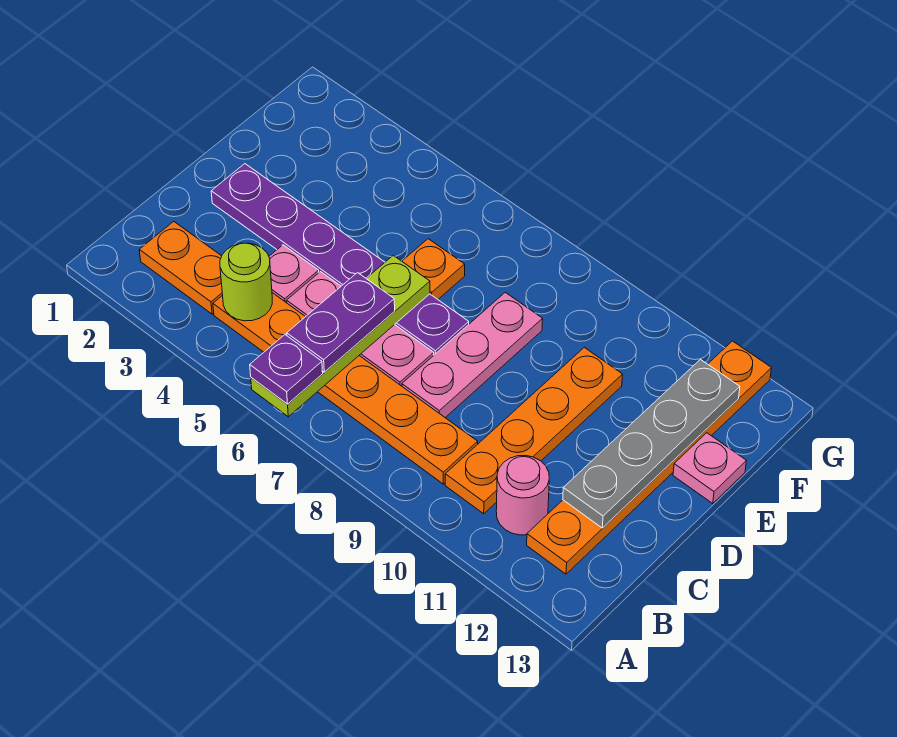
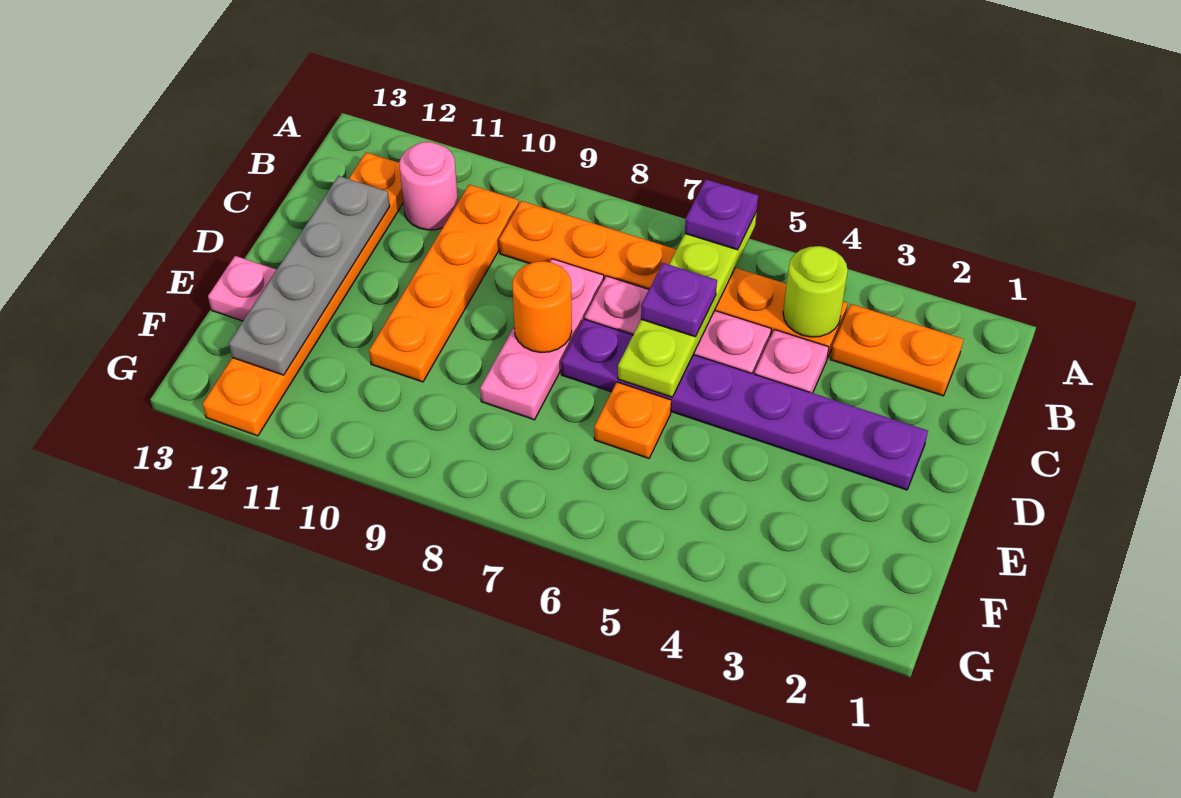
purple plate B6:C6 level 3 -> purple plate C6 level 3
none -> orange round brick D8 level 2

